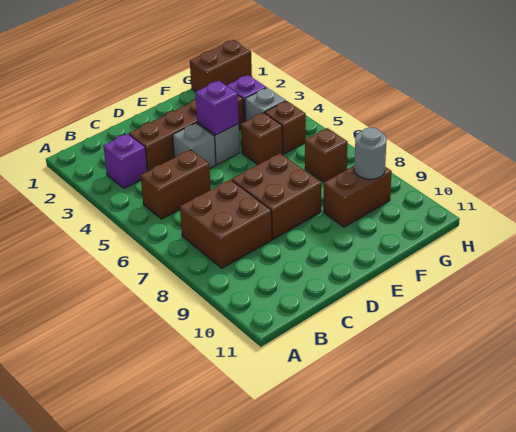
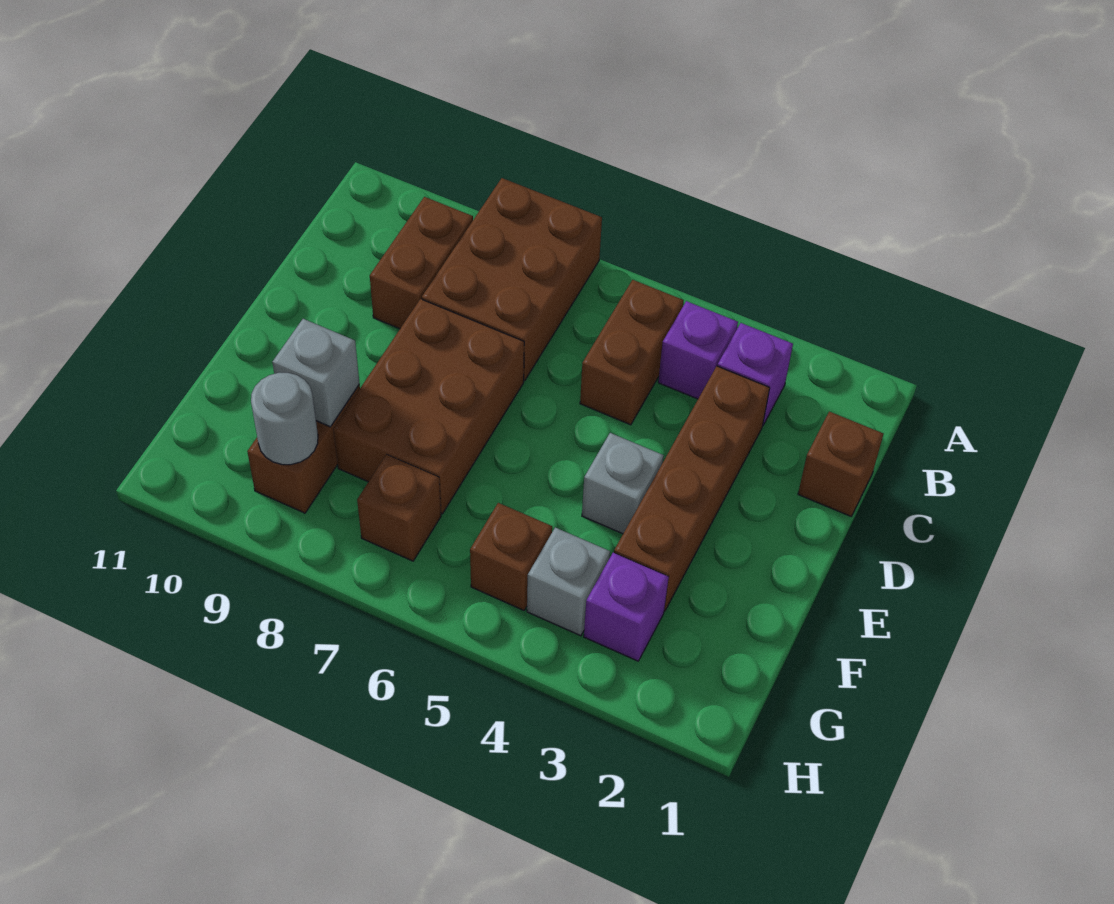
brown brick B7:C8 level 1 -> brown brick A7:C8 level 1
grey brick D4 level 1 -> grey brick F9 level 2
brown brick D7:E8 level 1 -> brown brick D7:F8 level 1
purple brick E4 level 2 -> purple brick B4 level 1
brown brick F5 level 1 -> brown brick C1 level 1
brown brick G1:H1 level 1 -> brown brick B9:C9 level 1

